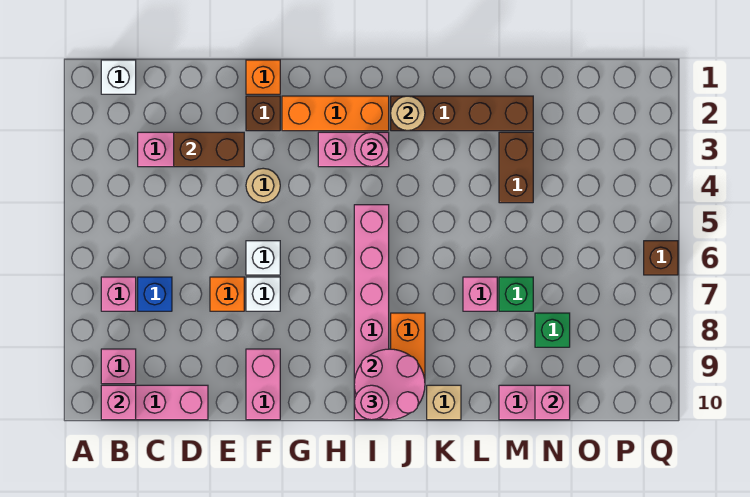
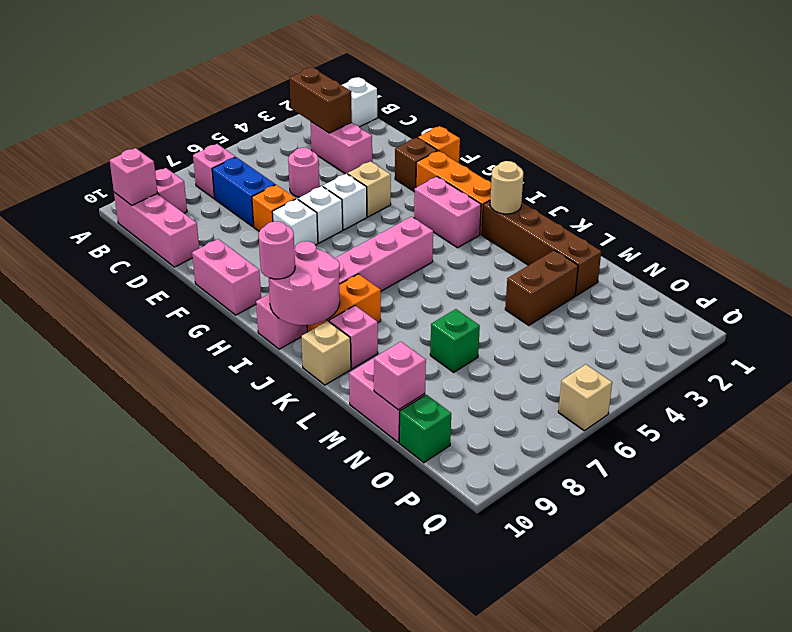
blue brick C7 level 1 -> blue brick C7:D7 level 1
brown brick D3:E3 level 2 -> brown brick B3:C3 level 2
tan round brick F4 level 1 -> tan brick F4 level 1
none -> white brick F5 level 1
pink brick F9:F10 level 1 -> pink brick F10:G10 level 1
pink round brick I3 level 2 -> pink round brick D5 level 1
pink brick L7 level 1 -> pink brick K9 level 1
green brick N8 level 1 -> green brick O10 level 1
brown brick Q6 level 1 -> tan brick Q6 level 1

